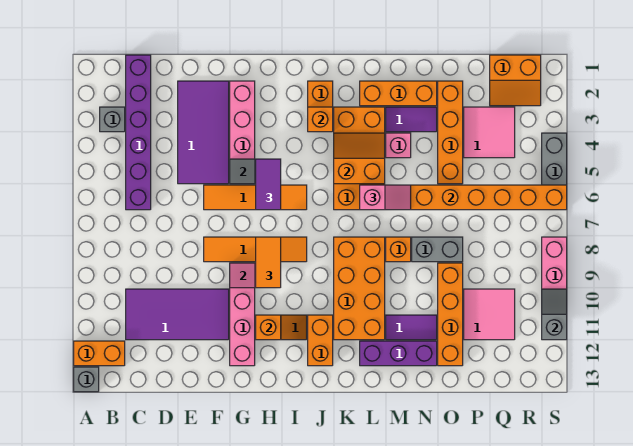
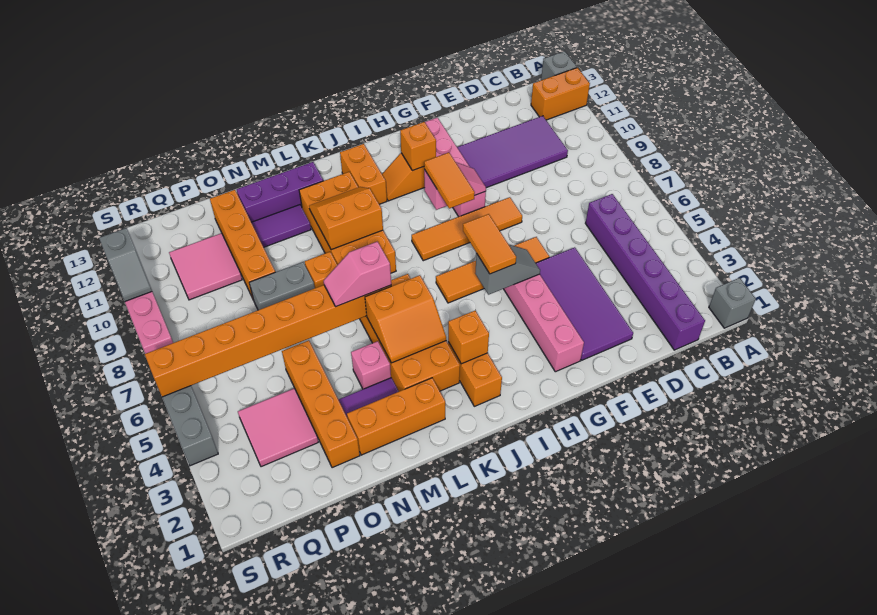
grey brick B3 level 1 -> grey brick A1 level 1
purple tile H5:H6 level 3 -> orange tile H5:H6 level 3
orange slope Q1:R2 level 1 top 1 -> orange slope K9:L10 level 2 top 9

